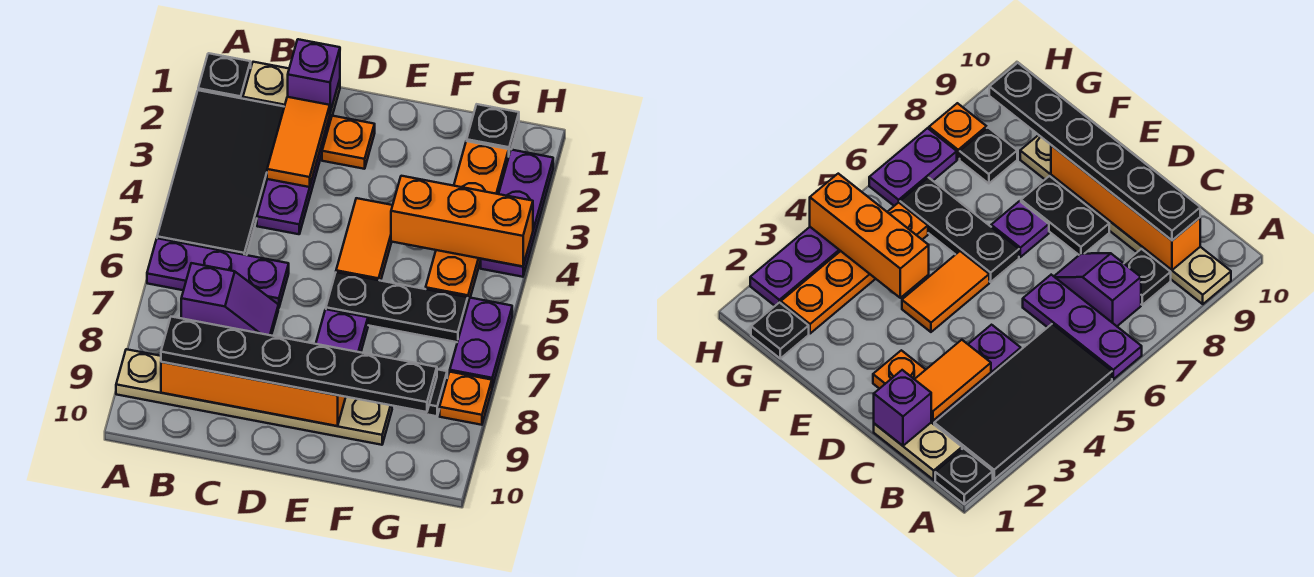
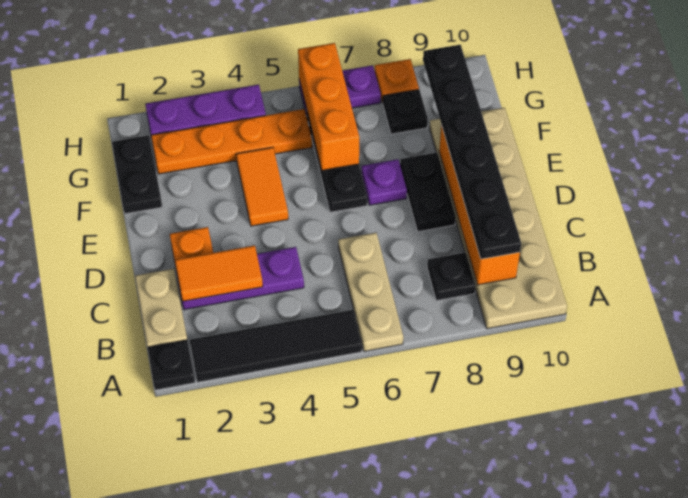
black tile A2:B5 level 1 -> black tile A2:A5 level 1
purple plate A6:C6 level 1 -> tan plate A6:C6 level 1
tan plate A9:F9 level 1 -> tan plate A9:F10 level 1
purple slope B7:C7 level 1 top B -> none
purple brick C1 level 2 -> none
orange tile E4:E5 level 1 -> orange tile E4:F4 level 1
orange brick F4:H4 level 2 -> orange brick F6:H6 level 2
black plate G1 level 1 -> black plate F1:G1 level 1

